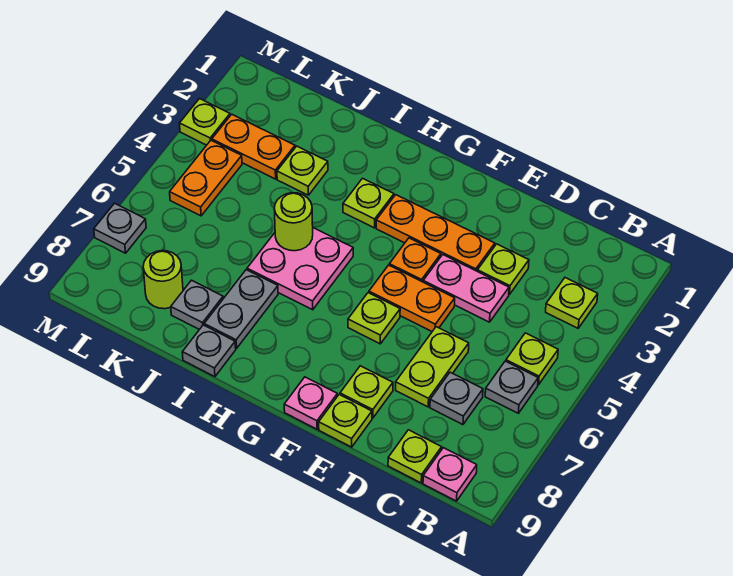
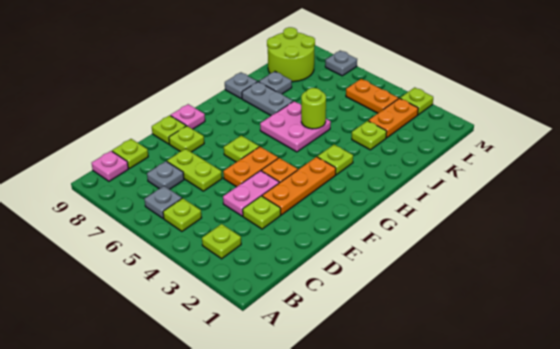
lime round brick K8 level 1 -> lime round brick K8:L9 level 1

